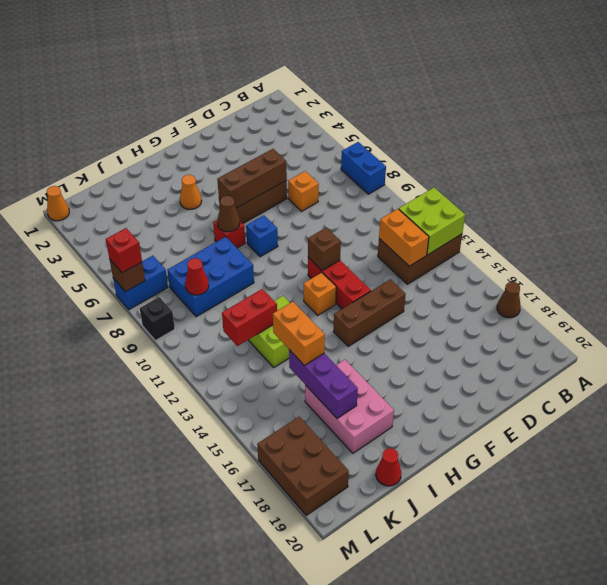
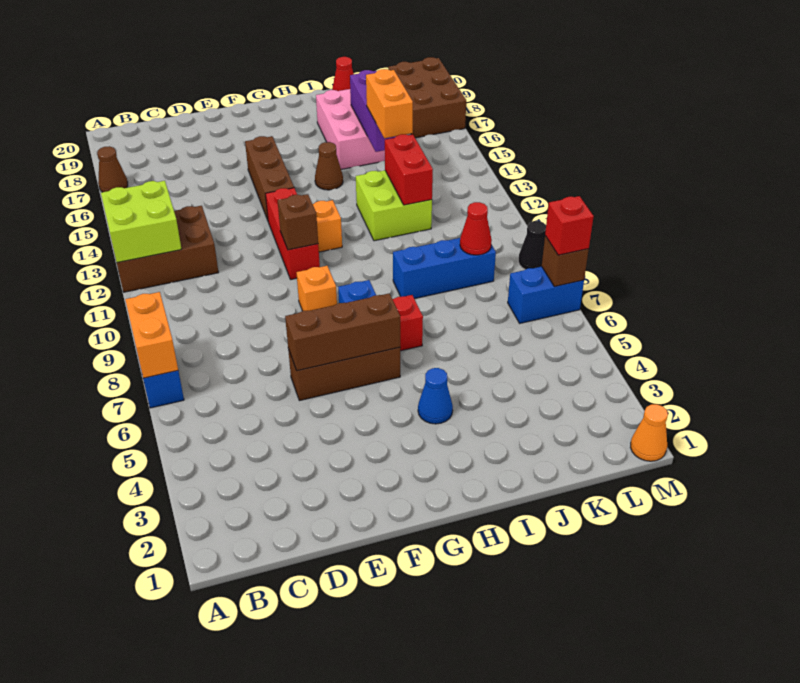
orange brick C12:C13 level 2 -> orange brick A7:A8 level 2
orange brick D7 level 1 -> orange brick F9 level 1
brown brick E14:G14 level 1 -> brown brick F14:F16 level 1
orange cone H4 level 1 -> blue cone H4 level 1
brown cone H7 level 2 -> brown cone H15 level 1
blue brick I8:K9 level 1 -> blue brick I9:K9 level 1
red brick J12:K12 level 2 -> red brick J12:J13 level 2
black brick M9 level 1 -> black cone M9 level 1

